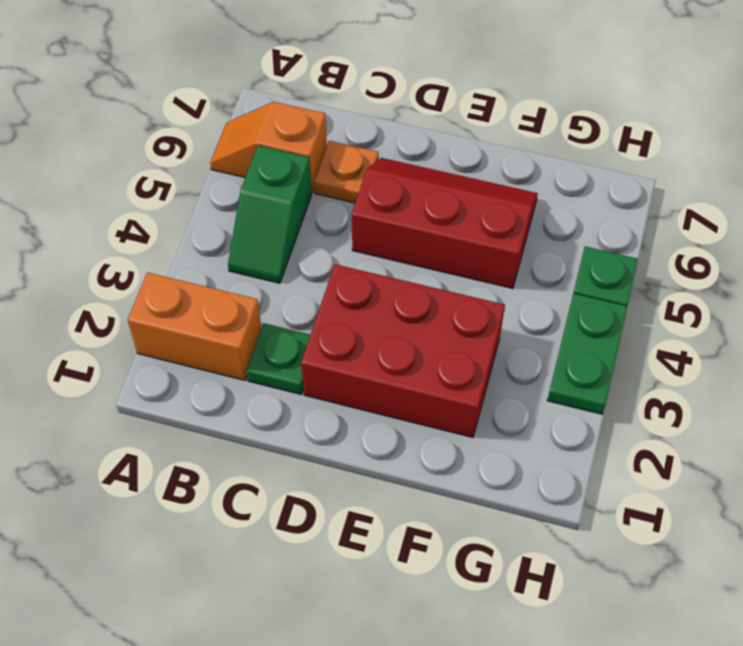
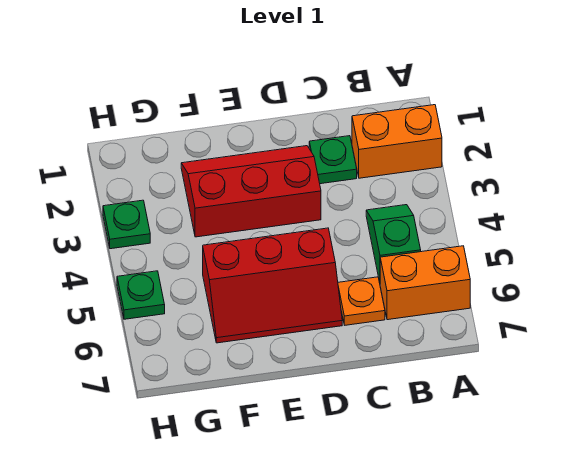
orange slope A6:B6 level 1 top B -> orange brick A6:B6 level 1
red brick D2:F3 level 1 -> red slope D2:F3 level 1 top 3
green plate H3:H4 level 1 -> green plate H3 level 1

